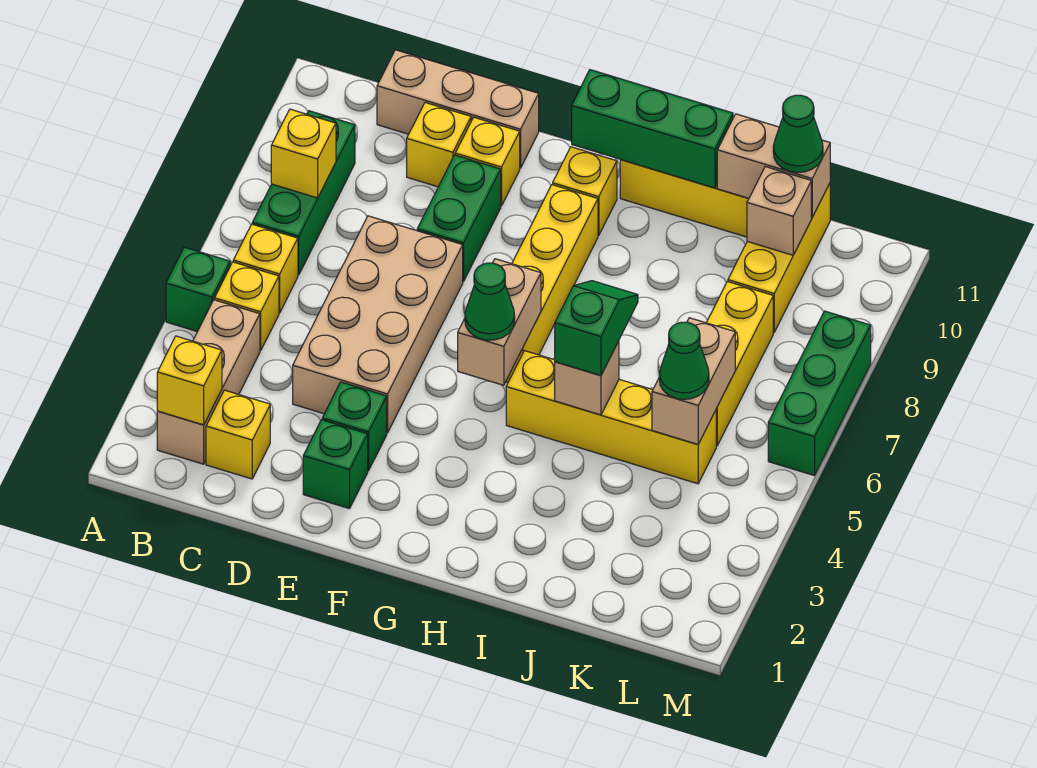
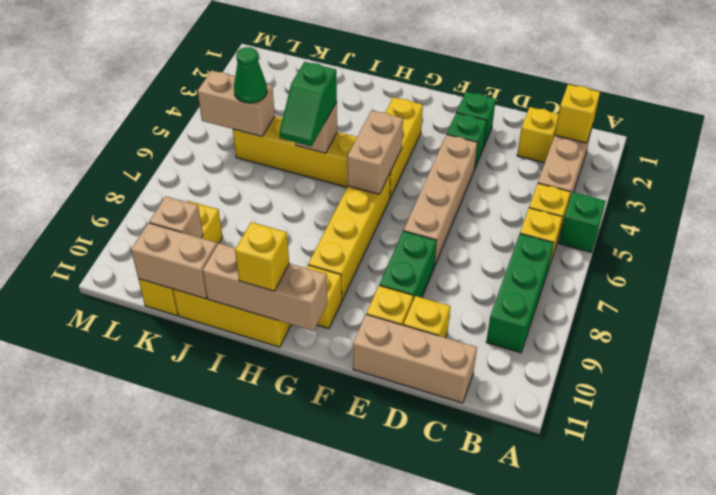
yellow brick B8 level 2 -> yellow brick H11 level 3
tan brick D4:E7 level 1 -> tan brick E4:E7 level 1
green cone G5 level 3 -> none
green brick G11:I11 level 2 -> tan brick G11:I11 level 2
tan brick K5:K6 level 2 -> tan brick K5:L5 level 2
yellow brick K6:K8 level 1 -> yellow brick G3:G5 level 1
green cone K11 level 3 -> none
green brick M6:M8 level 1 -> none

